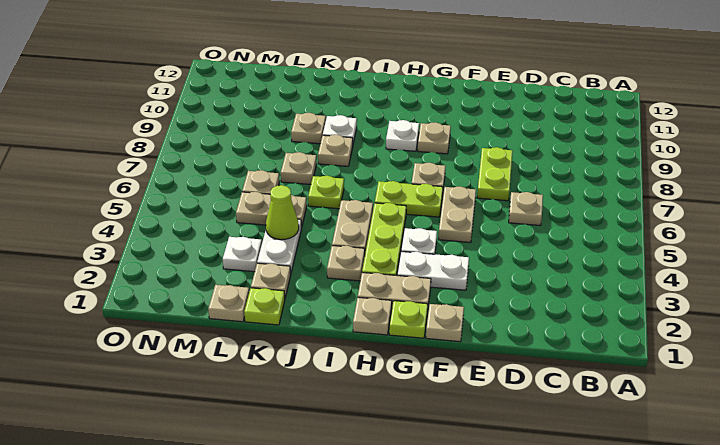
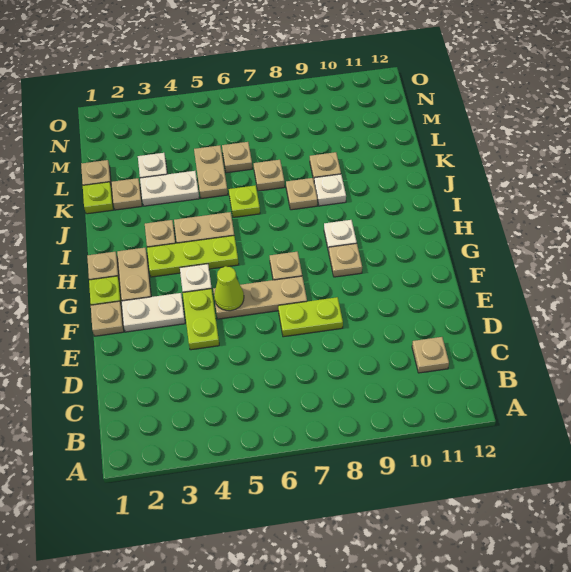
tan plate D6 level 1 -> tan plate C11 level 1
white plate F3:G3 level 1 -> white plate F2:F3 level 1
tan plate F5:F6 level 1 -> tan plate F5:F7 level 1
lime plate G6:H6 level 1 -> lime plate E4:F4 level 1
lime cone K4 level 2 -> lime cone F5 level 2

